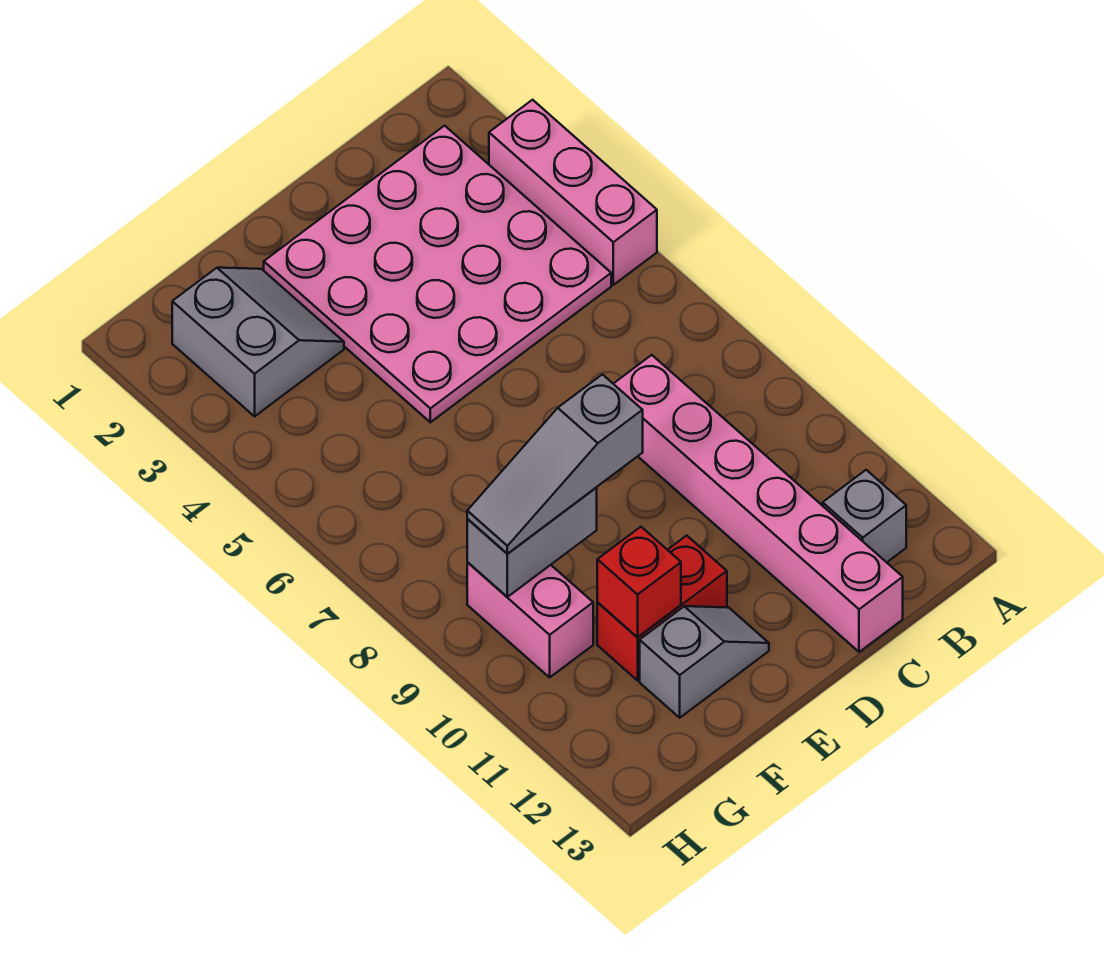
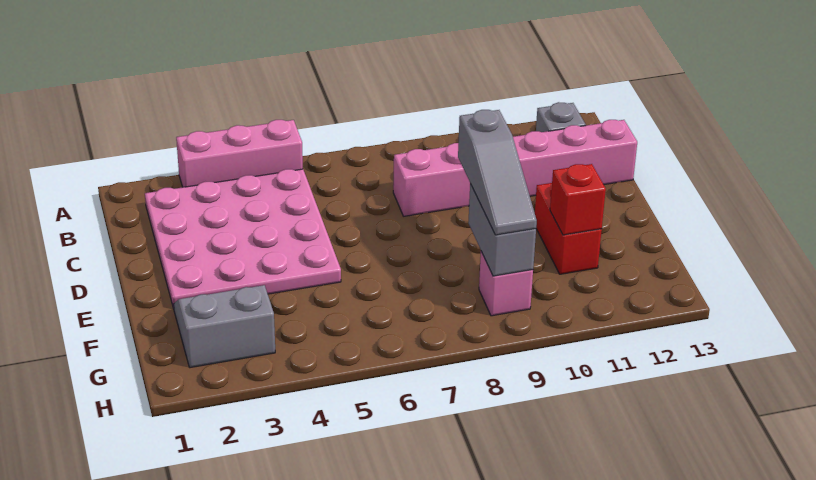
grey slope E12:F12 level 1 top F -> none
pink brick G9:G10 level 1 -> pink brick G9 level 1

